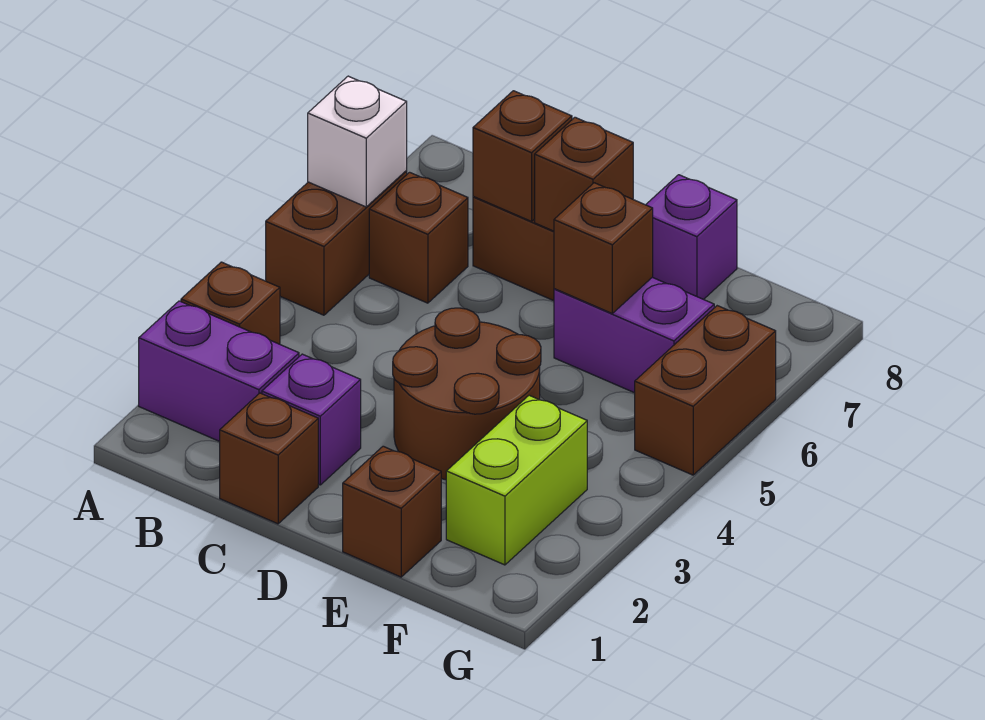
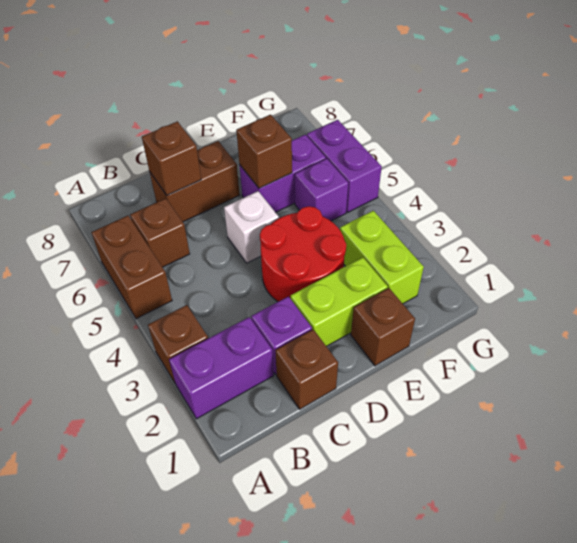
white brick A6 level 2 -> white brick D5 level 1
none -> lime brick D2:E2 level 1
brown round brick D3:E4 level 1 -> red round brick D3:E4 level 1
brown brick D7 level 2 -> none
purple brick E8 level 1 -> purple brick F5 level 1
brown brick G5:G6 level 1 -> purple brick G5:G6 level 1

